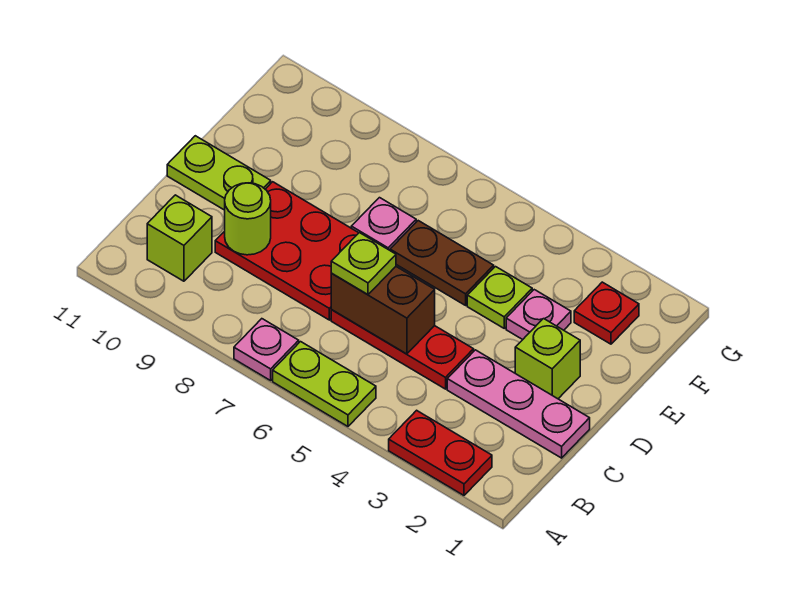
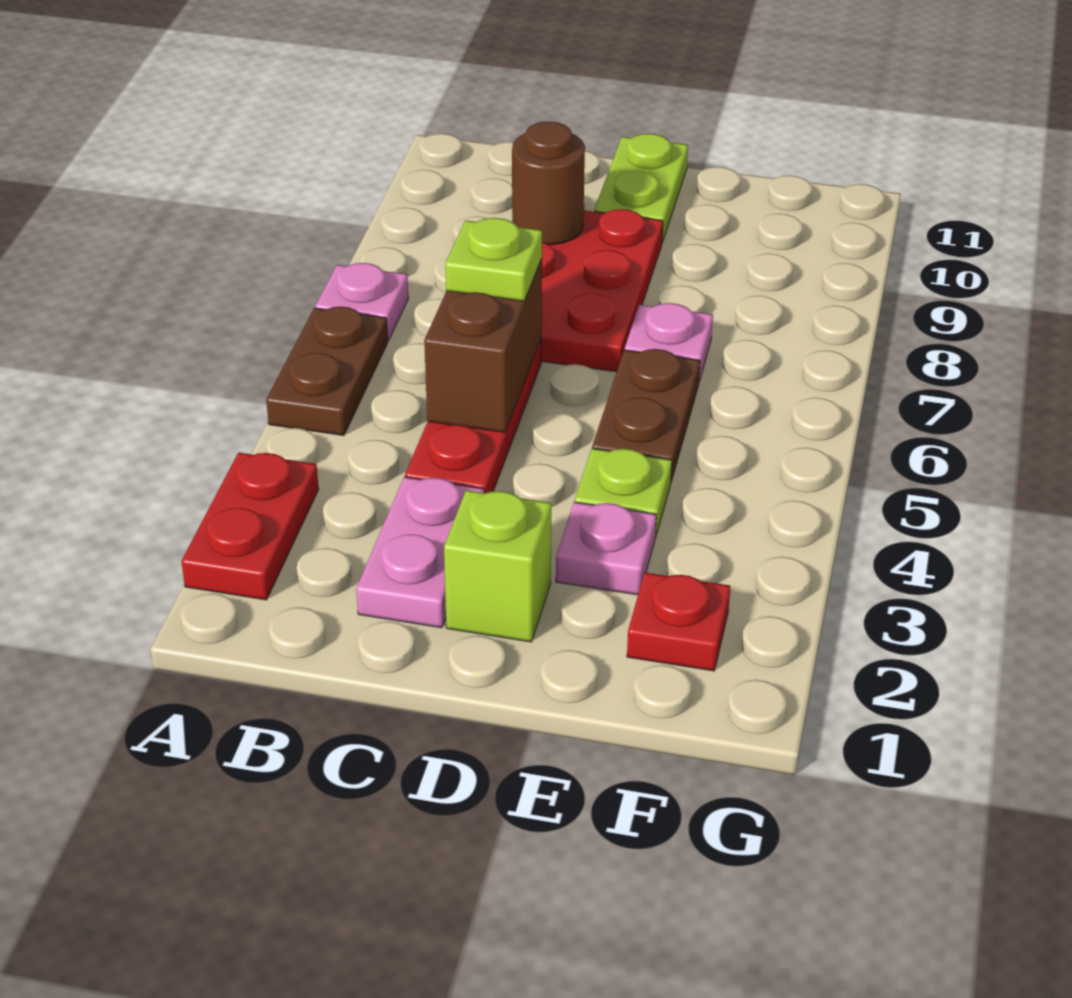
lime plate A5:A6 level 1 -> brown plate A5:A6 level 1
lime brick B10 level 1 -> none
pink plate C1:C3 level 1 -> pink plate C2:C3 level 1
lime round brick C9 level 2 -> brown round brick C9 level 2

